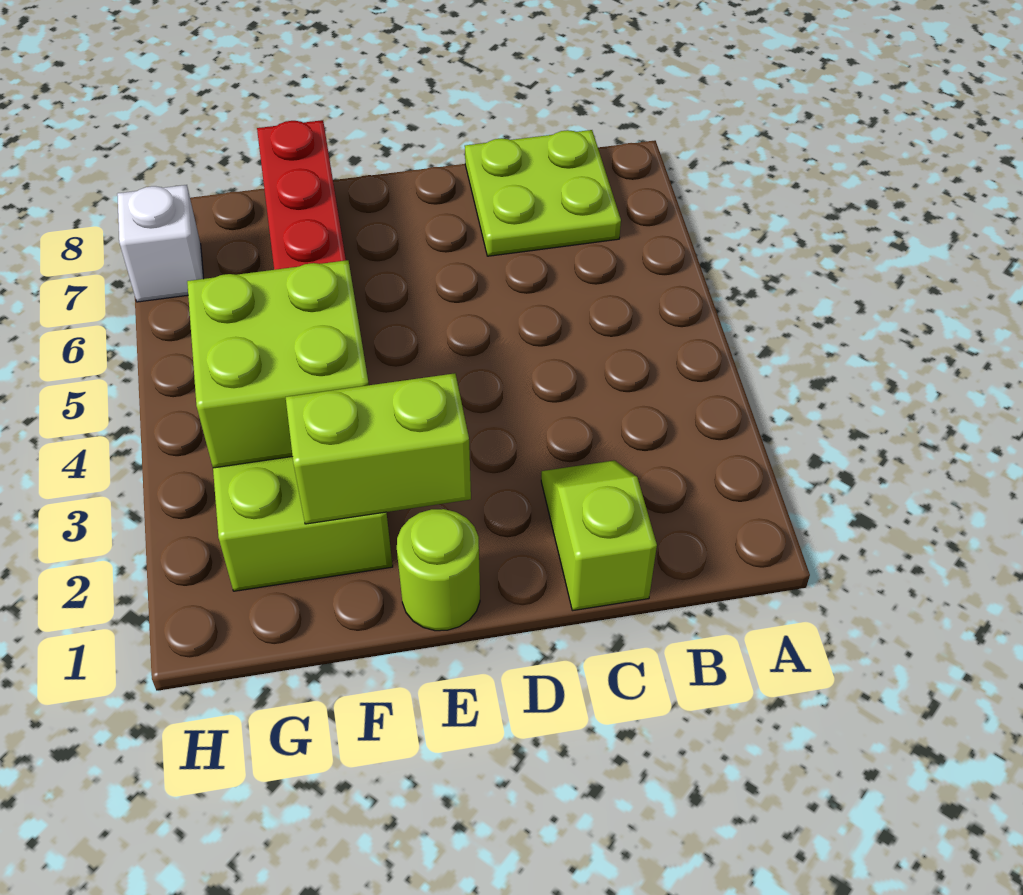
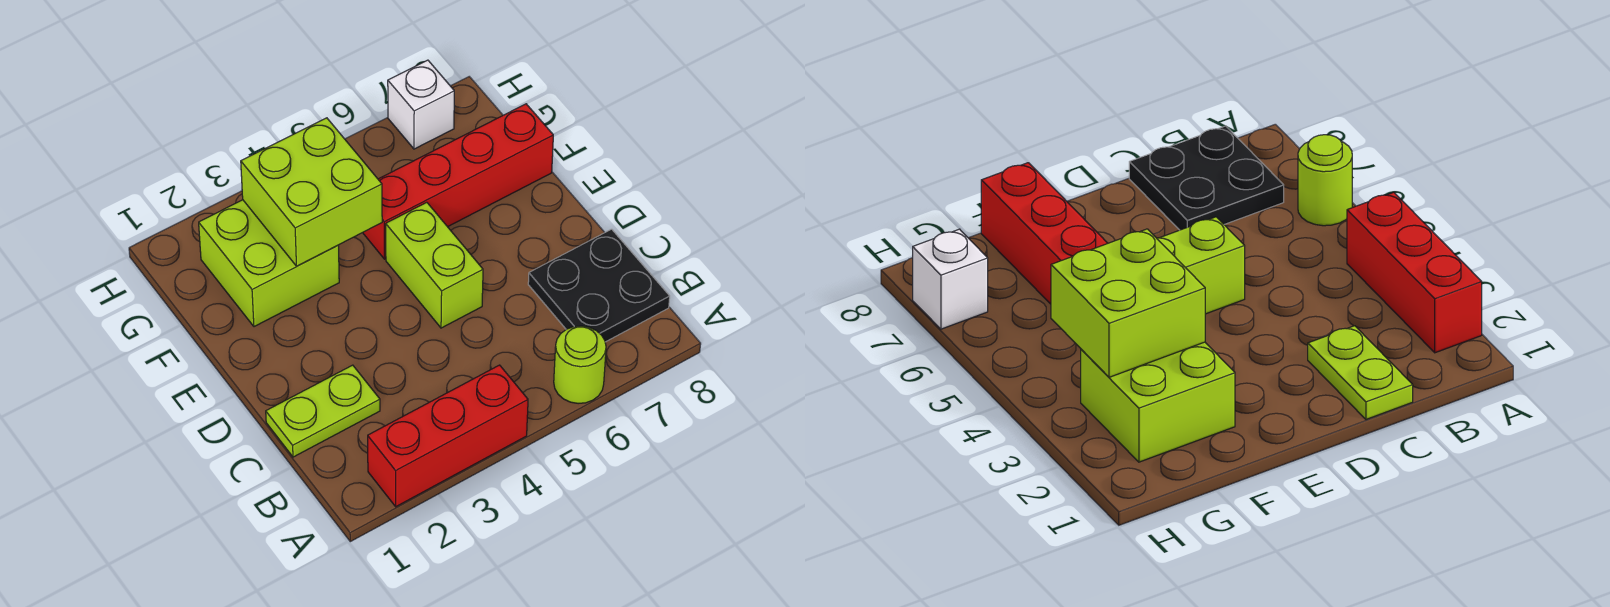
none -> red brick A2:A4 level 1
lime plate B7:C8 level 1 -> black plate B7:C8 level 1
lime slope C1:C2 level 1 top 1 -> lime plate C1:C2 level 1
lime round brick E1 level 1 -> lime round brick A6 level 1
lime brick E2:F2 level 2 -> lime brick D5:E5 level 1

